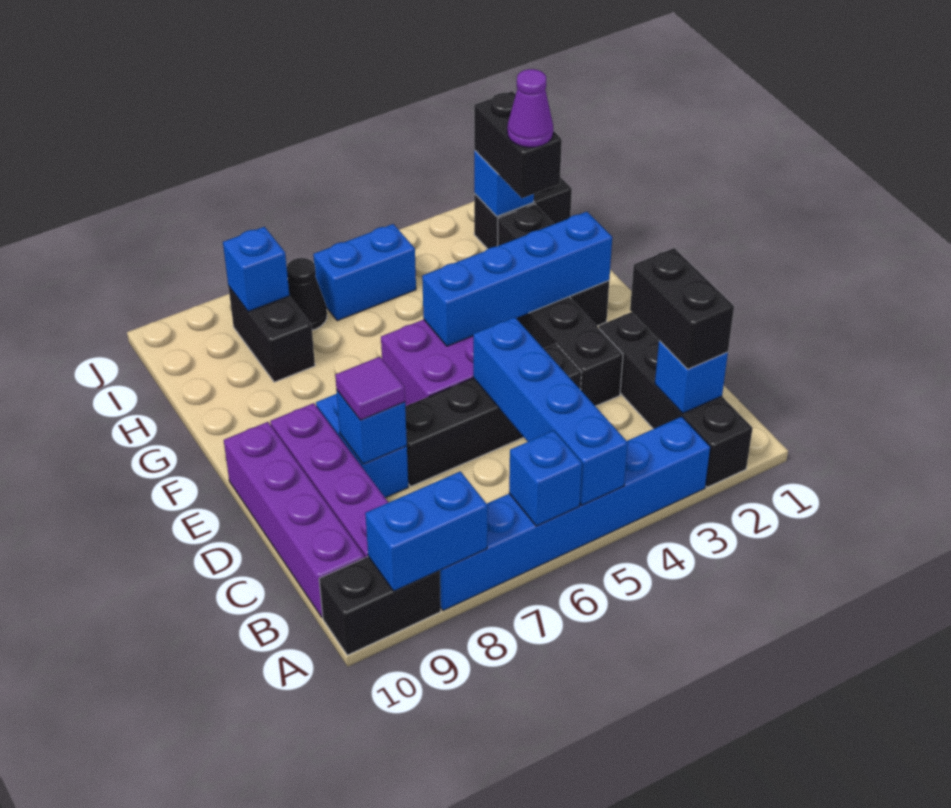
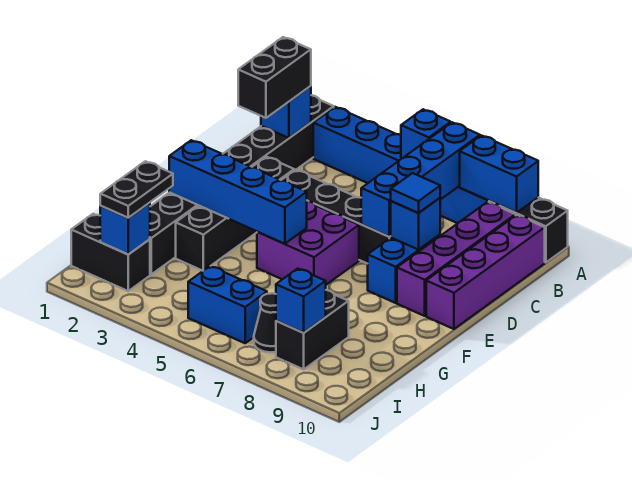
blue brick A5:D5 level 2 -> blue brick A7:D7 level 2
purple tile D8 level 3 -> blue tile D8 level 3
black brick H2:I2 level 3 -> black plate H2:I2 level 3
purple cone H2 level 4 -> none

